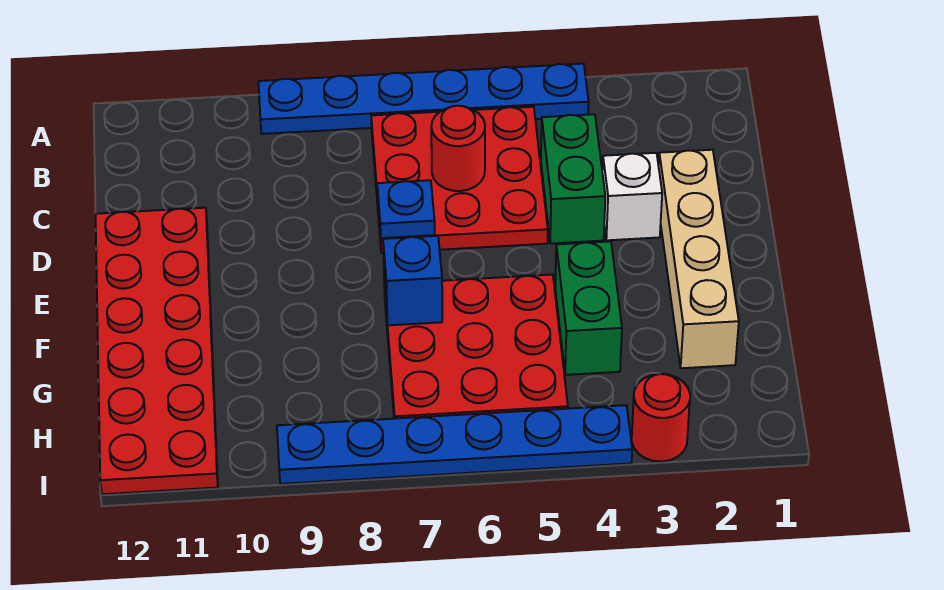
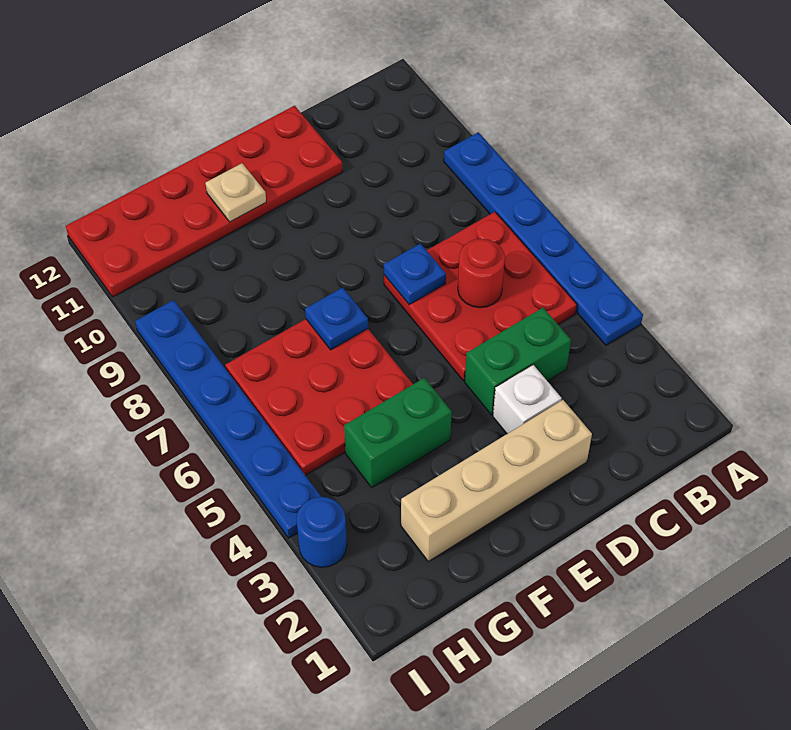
blue brick F7 level 2 -> blue plate F7 level 2
none -> tan plate F11 level 2
red round brick I3 level 1 -> blue round brick I3 level 1

